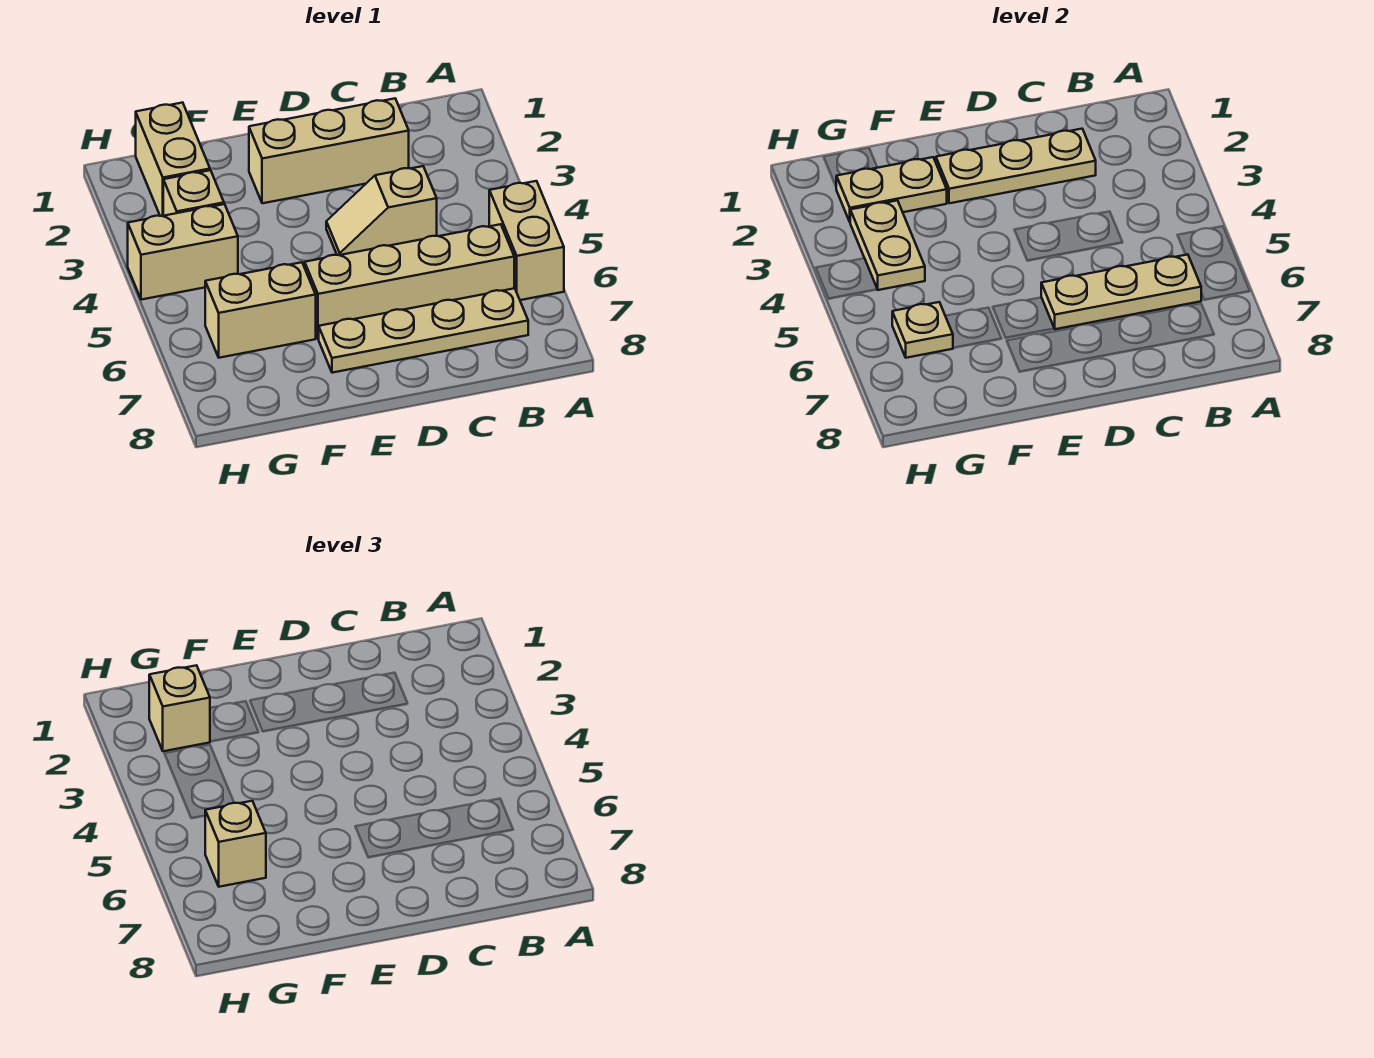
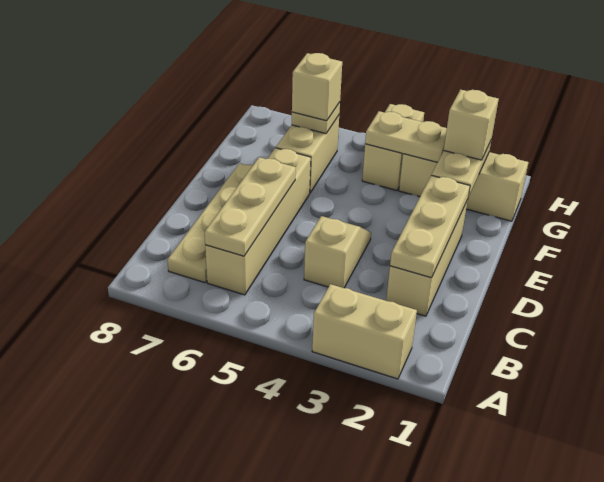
tan brick A5:A6 level 1 -> tan brick A2:A3 level 1

